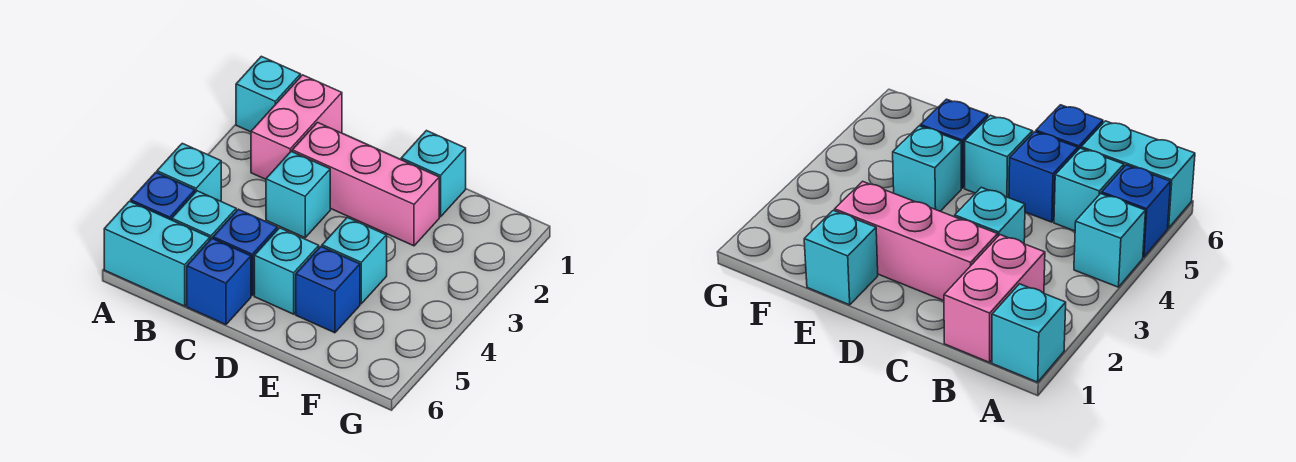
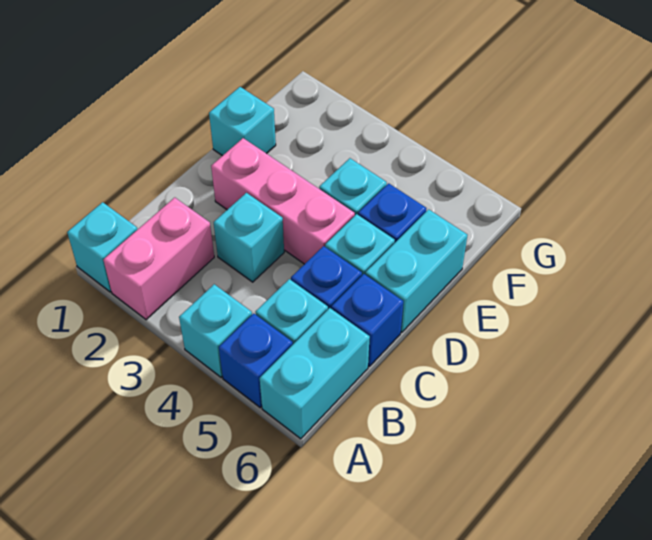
pink brick B1:B2 level 1 -> pink brick A2:B2 level 1
pink brick C2:E2 level 1 -> pink brick D2:D4 level 1
none -> cyan brick D6:E6 level 1

